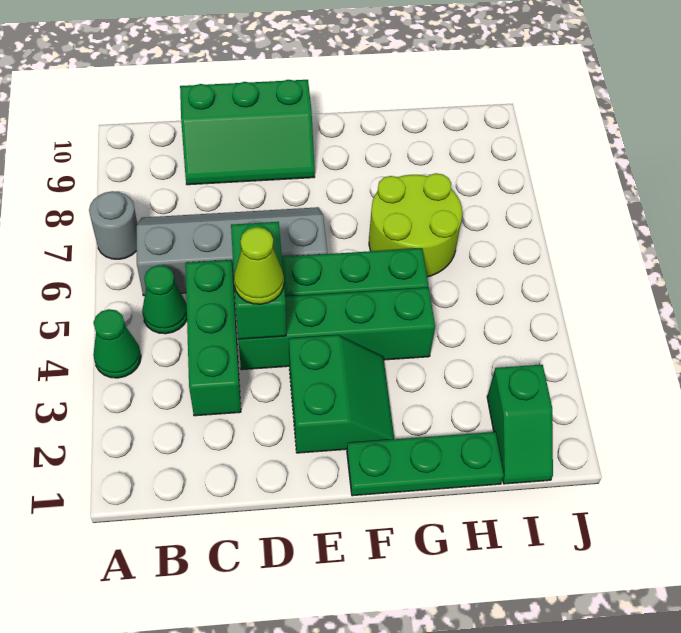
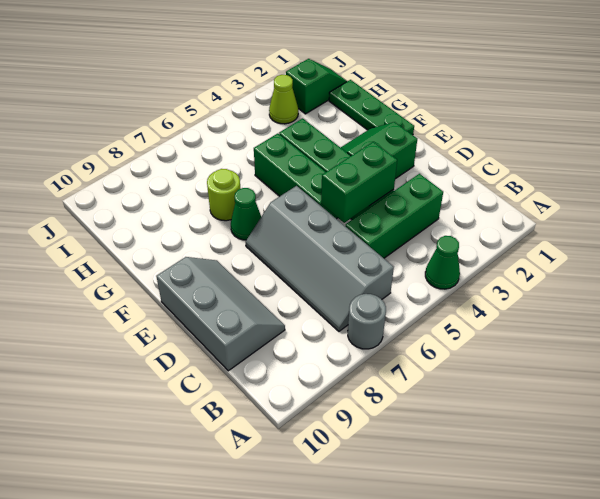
green cone B5 level 1 -> green cone F7 level 1
green slope C9:E10 level 1 top 10 -> grey slope C9:E10 level 1 top 10
lime cone D4 level 3 -> lime cone I3 level 1
lime round brick G6:H7 level 1 -> lime round brick G7 level 1

